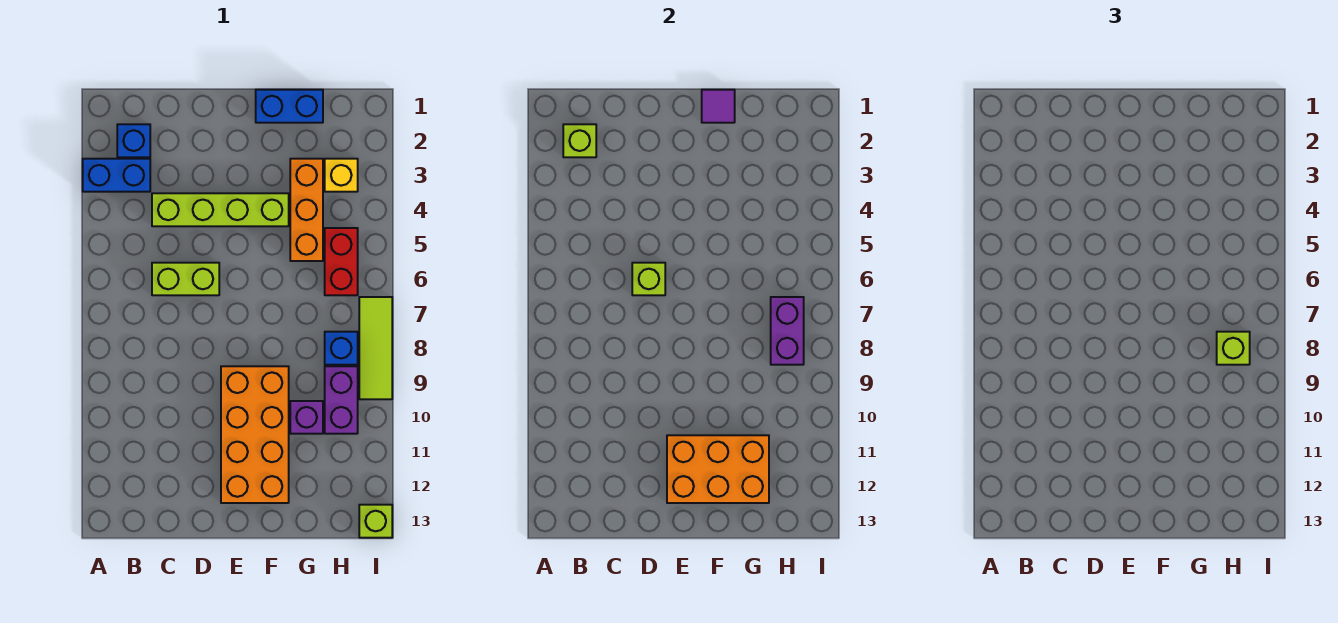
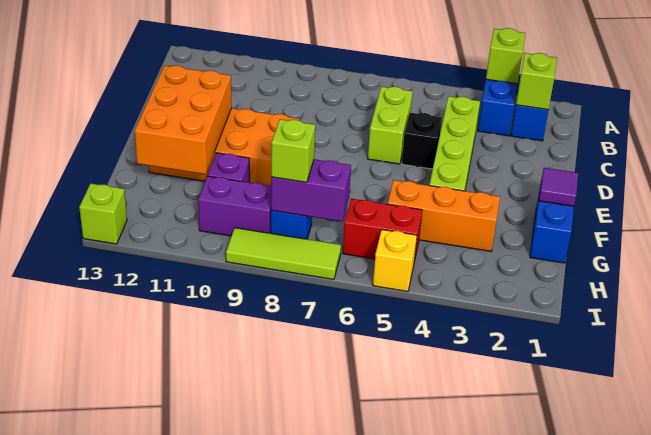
none -> black brick D5 level 1
lime brick D6 level 2 -> lime brick A3 level 2
yellow brick H3 level 1 -> yellow brick I5 level 1

